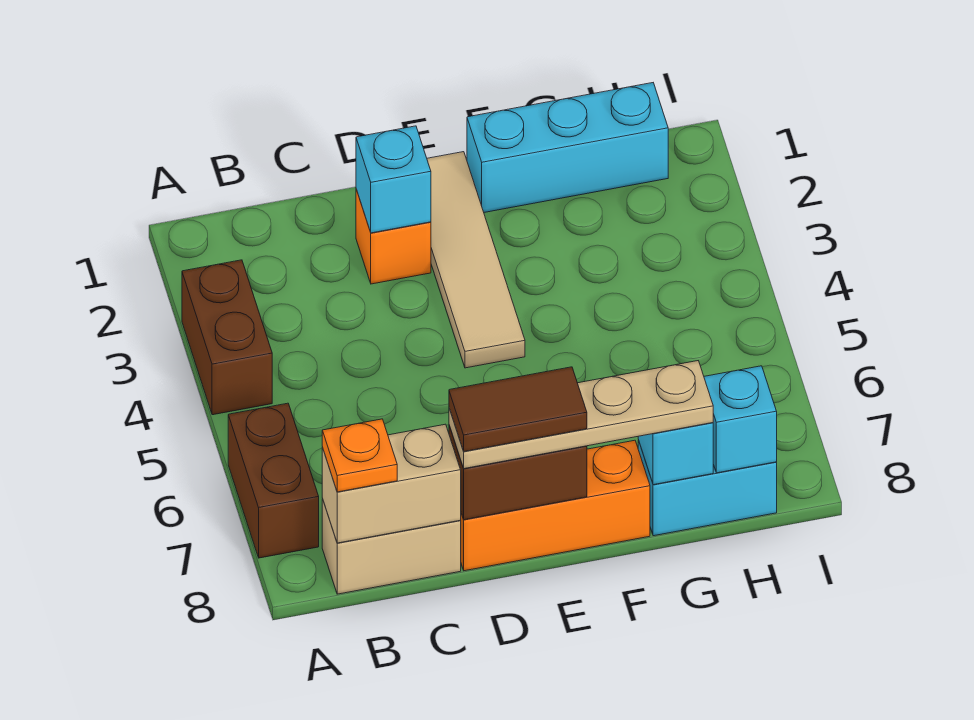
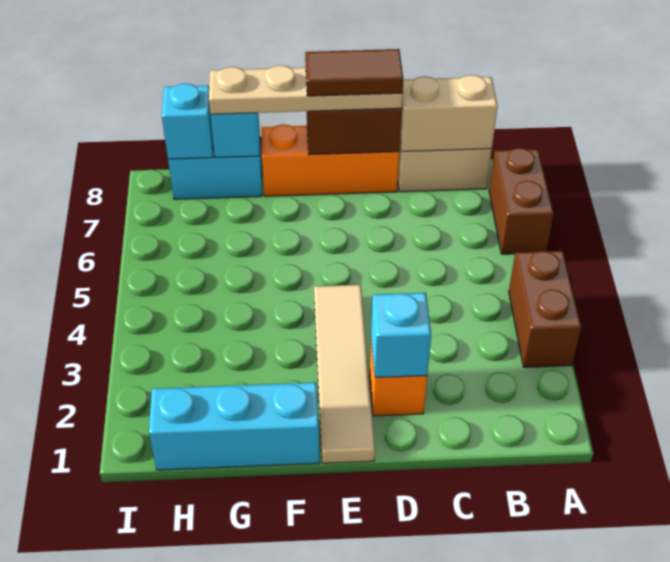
orange plate B8 level 3 -> none

